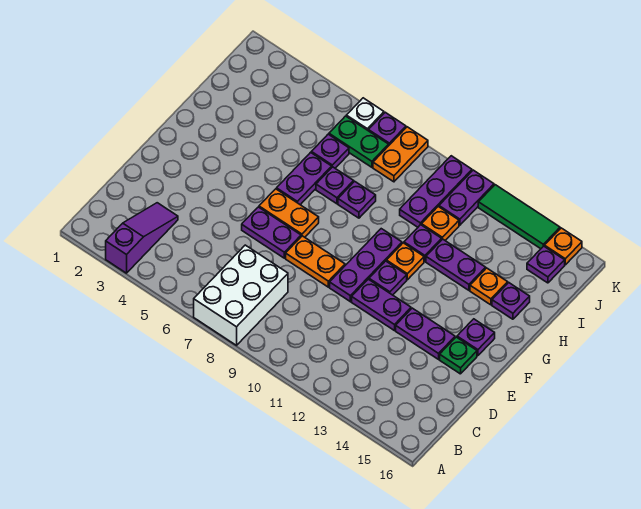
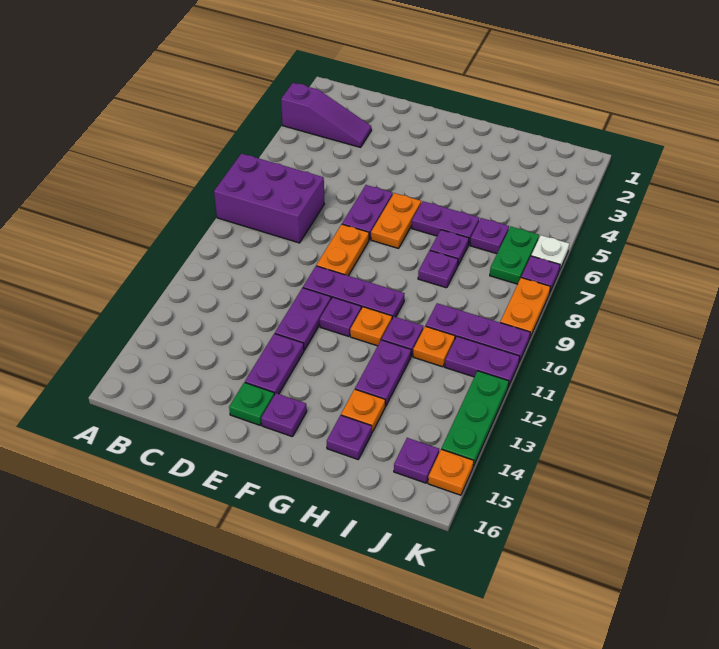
white brick A7:C8 level 1 -> purple brick A7:C8 level 1
orange plate J8:K8 level 1 -> orange plate K8:K9 level 1
green tile K12:K14 level 1 -> green plate K12:K14 level 1

